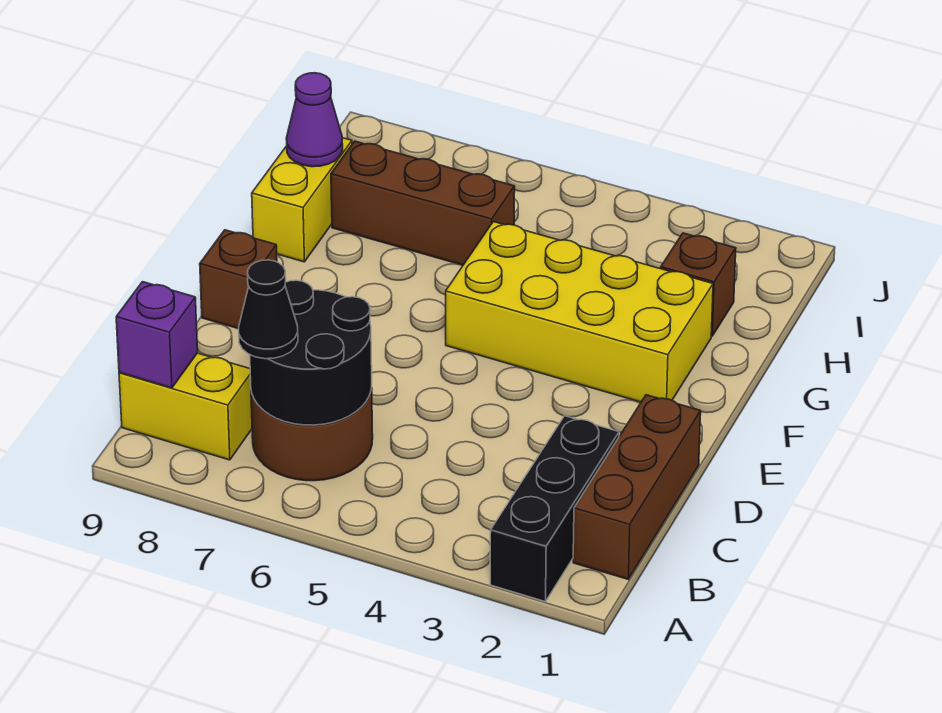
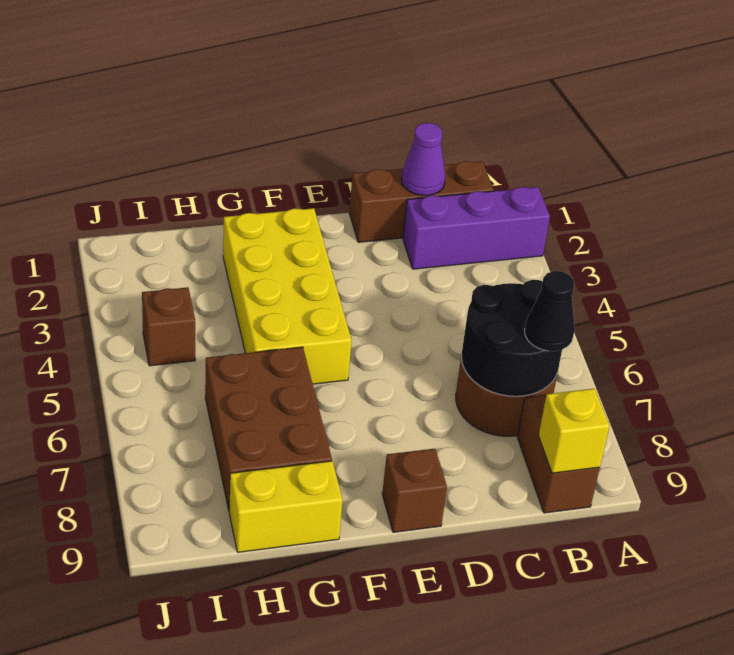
black brick A2:C2 level 1 -> purple brick A2:C2 level 1
yellow brick B8:B9 level 1 -> brown brick B8:B9 level 1
purple brick B9 level 2 -> yellow brick B9 level 2
brown brick H2 level 1 -> brown brick I4 level 1
brown brick H6:H8 level 1 -> brown brick G6:H8 level 1
purple cone H9 level 2 -> purple cone C1 level 2

